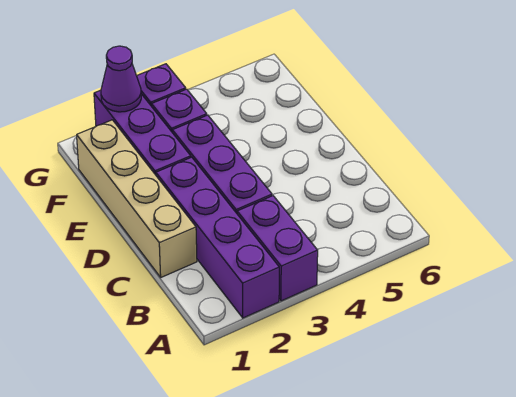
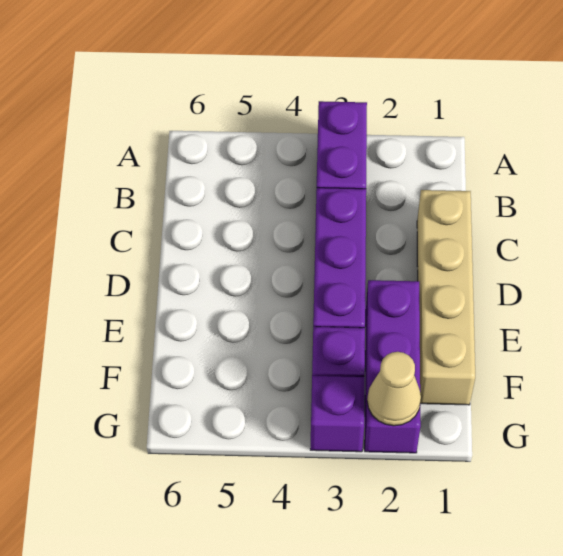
purple brick A2:D2 level 1 -> none
purple cone G2 level 2 -> tan cone G2 level 2

